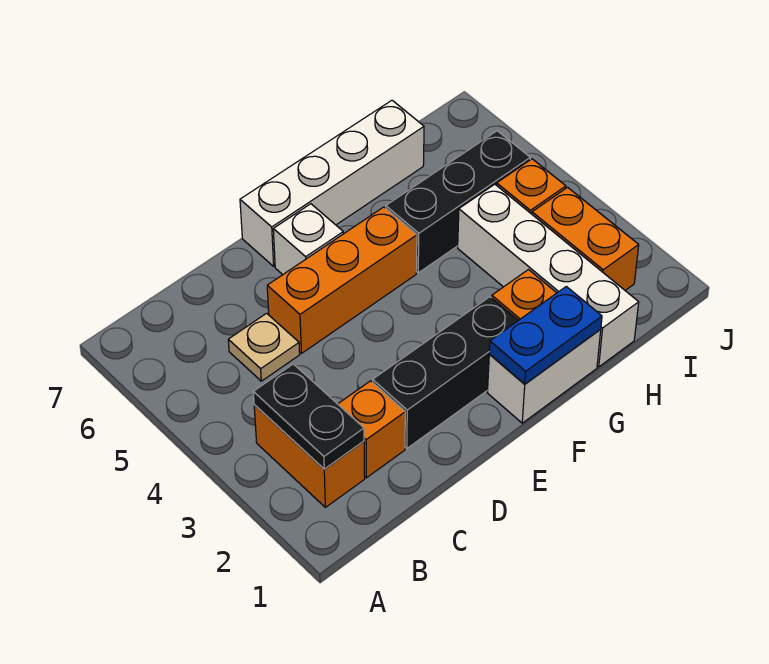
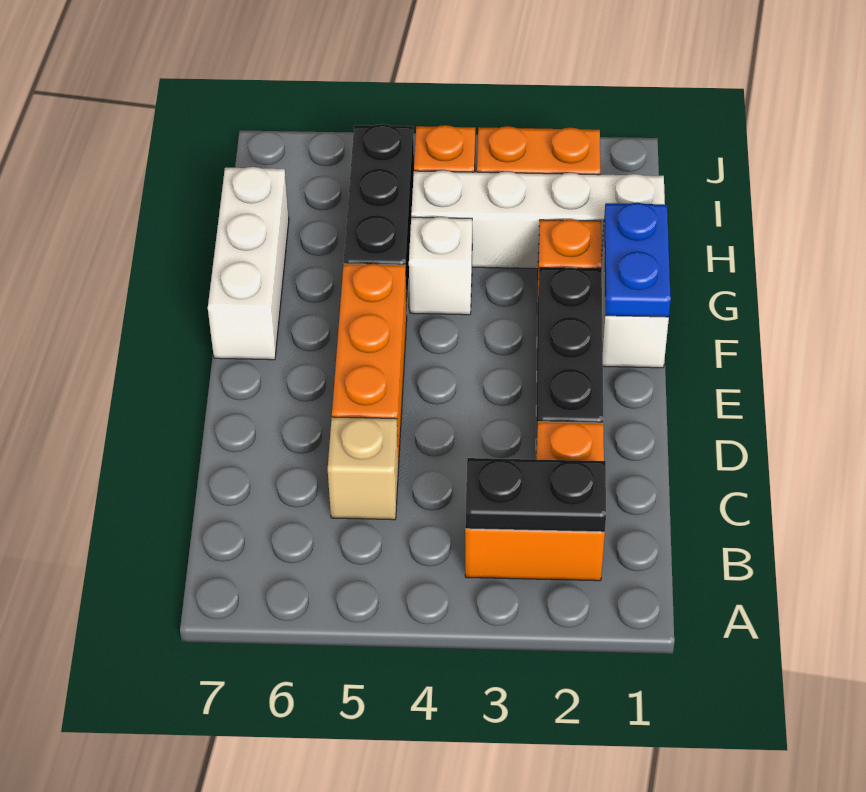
tan plate C5 level 1 -> tan brick C5 level 1
white brick E6 level 1 -> white brick G4 level 1
white brick E7:H7 level 1 -> white brick F7:H7 level 1

